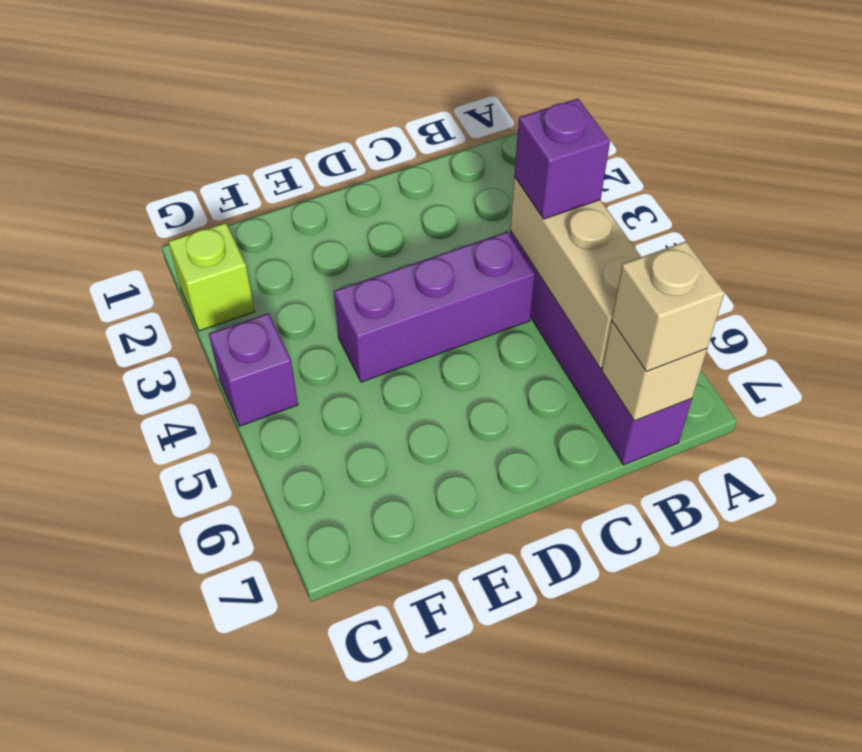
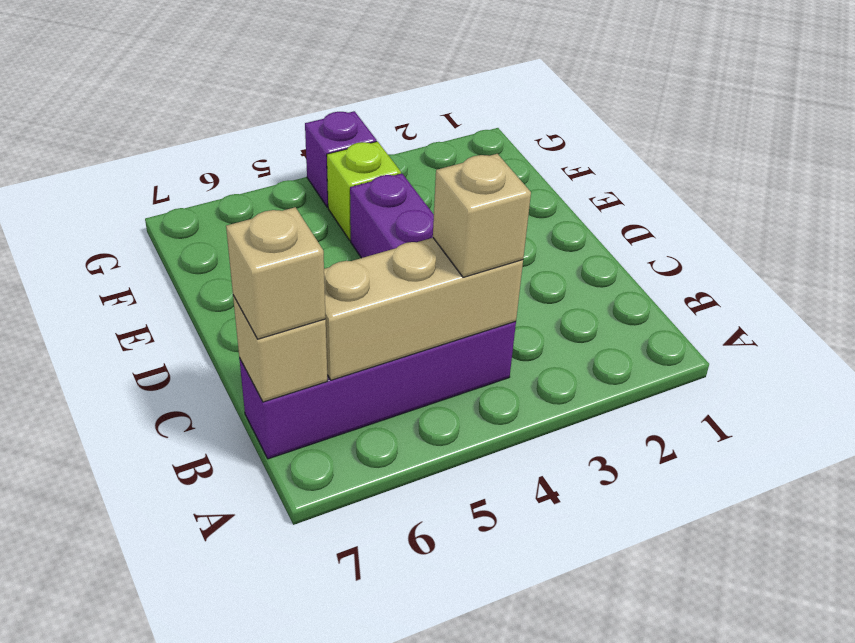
purple brick B4 level 3 -> tan brick B4 level 3
lime brick G2 level 1 -> lime brick F4 level 1

